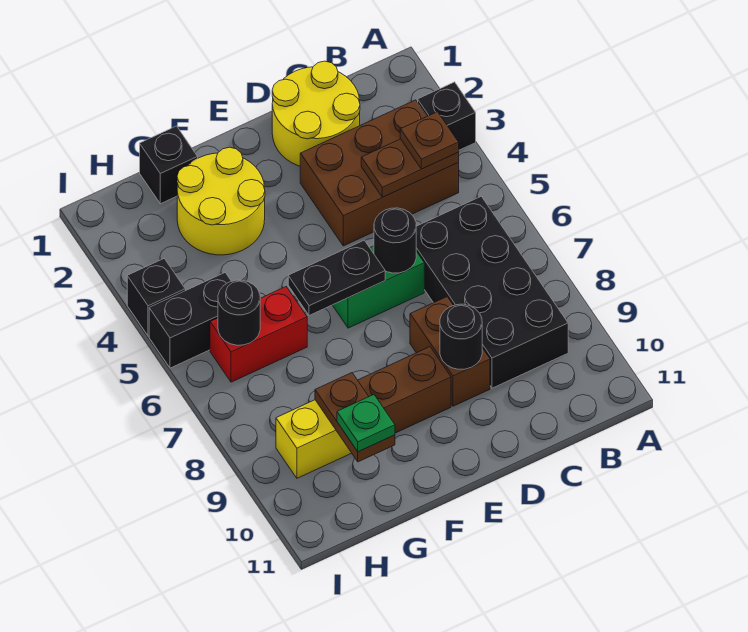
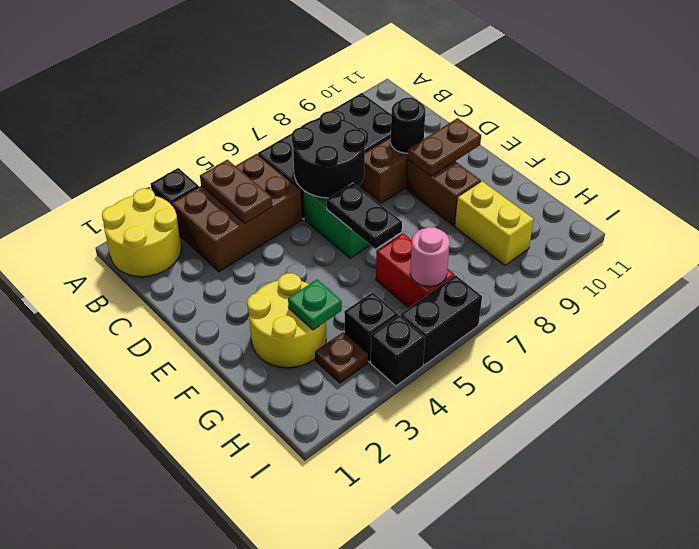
brown brick B3:D4 level 1 -> brown brick B3:C5 level 1
brown plate B4 level 3 -> brown plate H3 level 1
yellow round brick C1:D2 level 1 -> yellow round brick A1:B2 level 1
black round brick D6 level 2 -> black round brick C6:D7 level 2
black brick G1 level 1 -> black brick H4 level 1
brown plate G9:G10 level 2 -> brown plate E9:E10 level 2
green plate G10 level 3 -> green plate G3 level 2
black brick H5:I5 level 1 -> black brick I5:I6 level 1
black round brick H6 level 2 -> pink round brick H6 level 2

